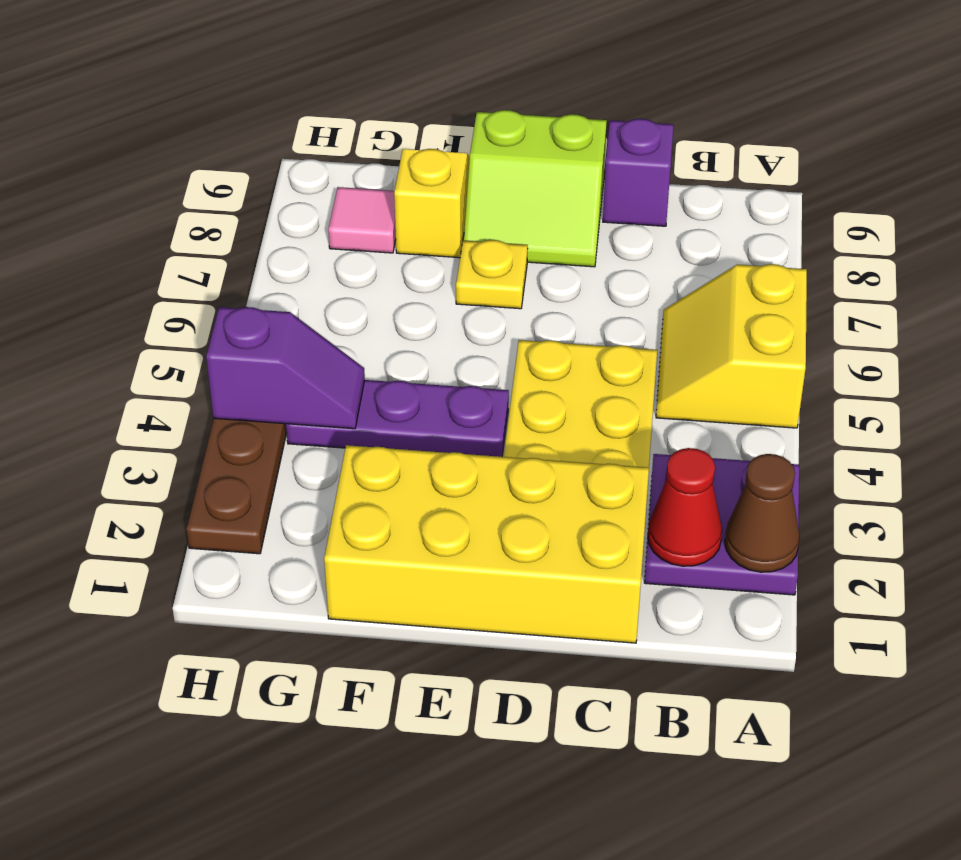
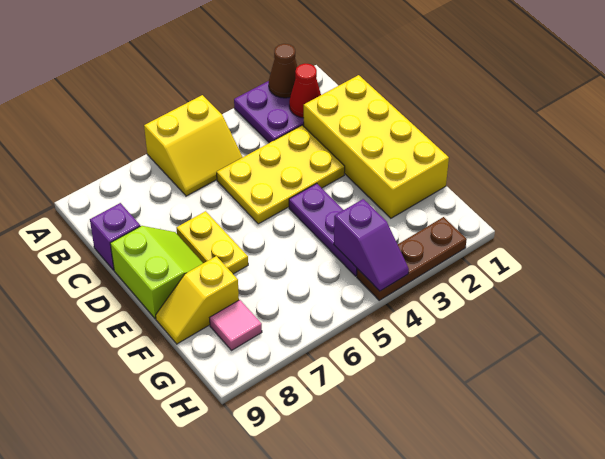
yellow plate E7 level 1 -> yellow plate D7:E7 level 1
purple slope G4:H4 level 2 top H -> purple slope G4:H4 level 2 top G

